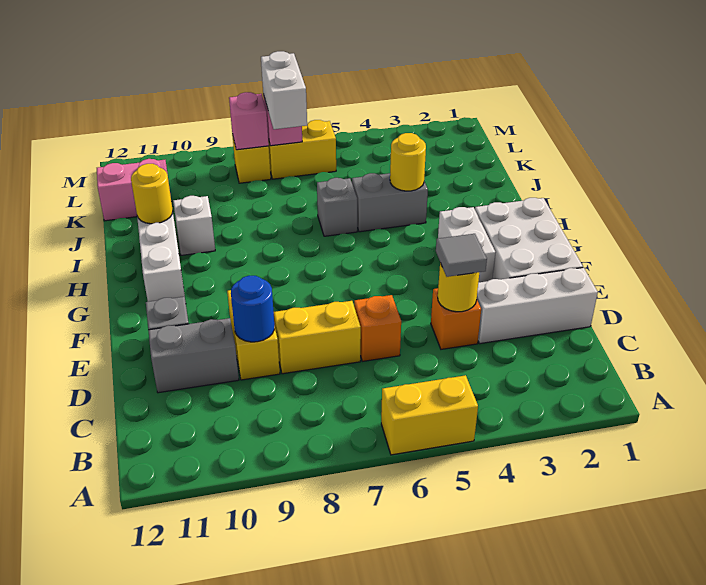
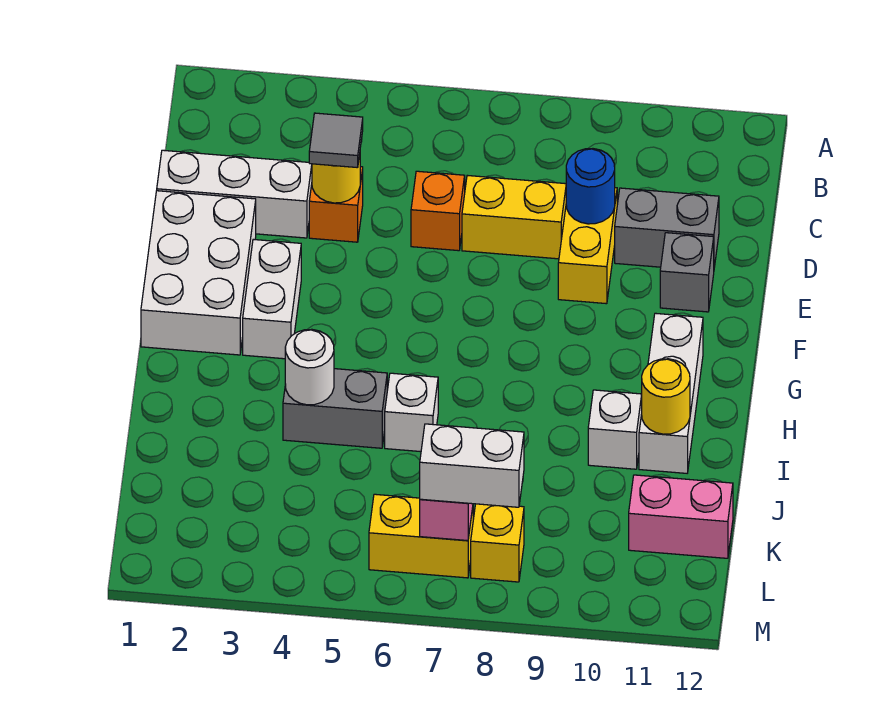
yellow brick A5:A6 level 1 -> none
yellow round brick I4 level 2 -> white round brick I4 level 2
grey brick I6 level 1 -> white brick I6 level 1
white brick K7:L7 level 3 -> white brick L7:L8 level 3
pink brick L8 level 2 -> none

